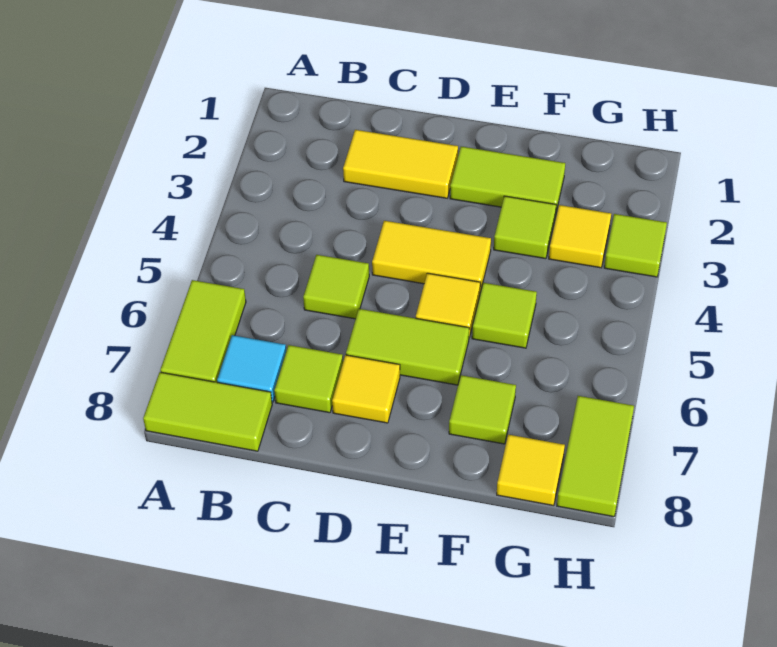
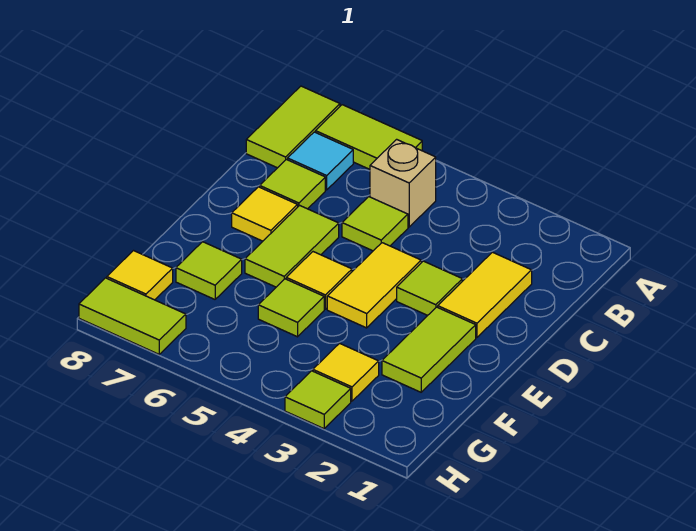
none -> tan brick B5 level 1
lime tile F3 level 1 -> lime tile D3 level 1

